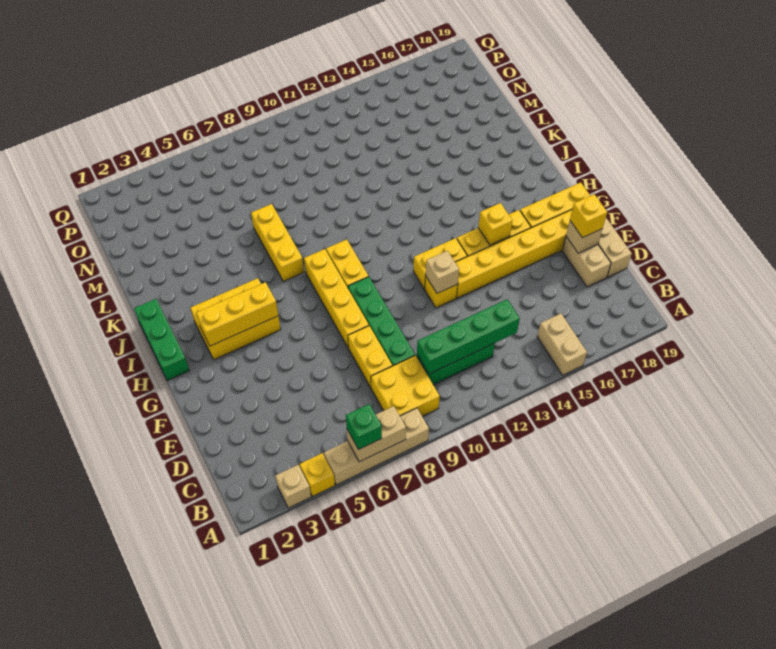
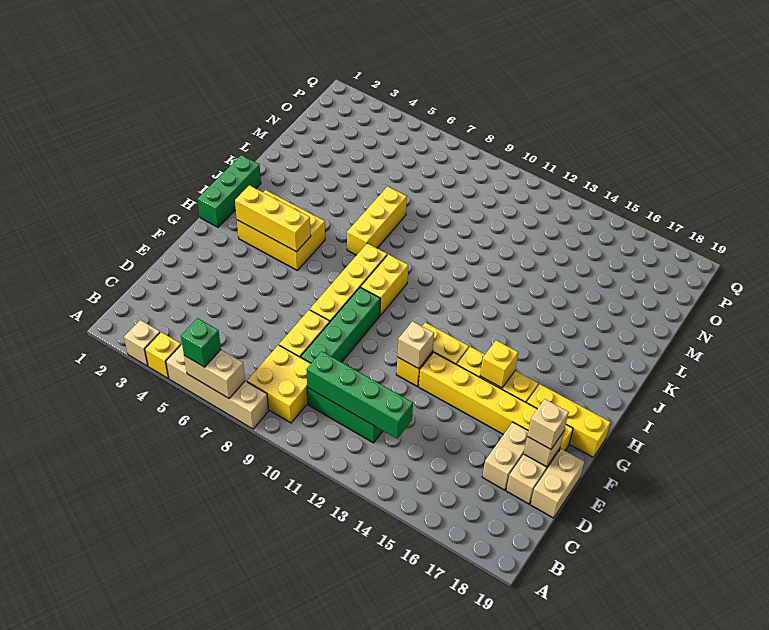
tan brick A15:B15 level 1 -> tan brick D17:E17 level 1
yellow brick E18 level 3 -> tan brick E18 level 3

